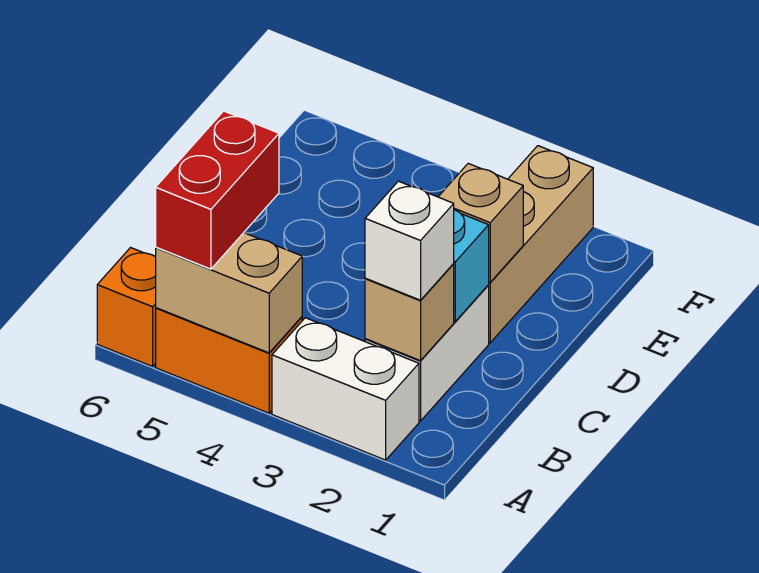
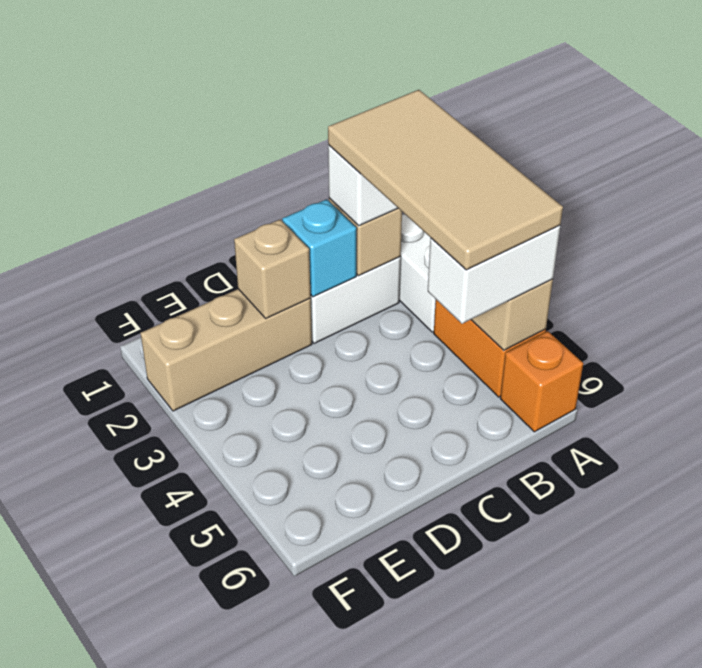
none -> tan tile A2:B5 level 4
red brick A5:B5 level 3 -> white brick A5:B5 level 3

